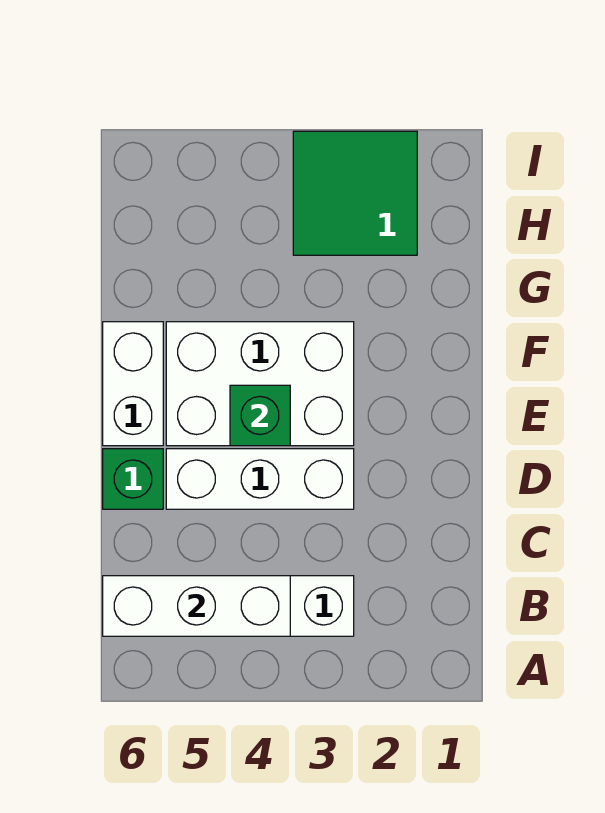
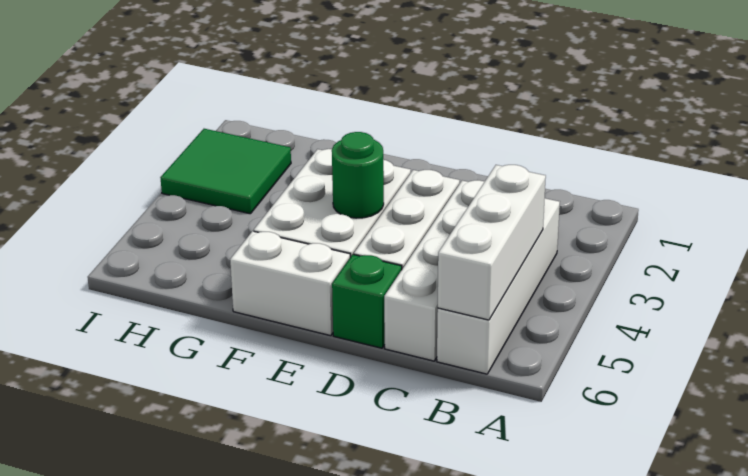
none -> white brick C3:C6 level 1
green brick E4 level 2 -> green round brick E4 level 2

